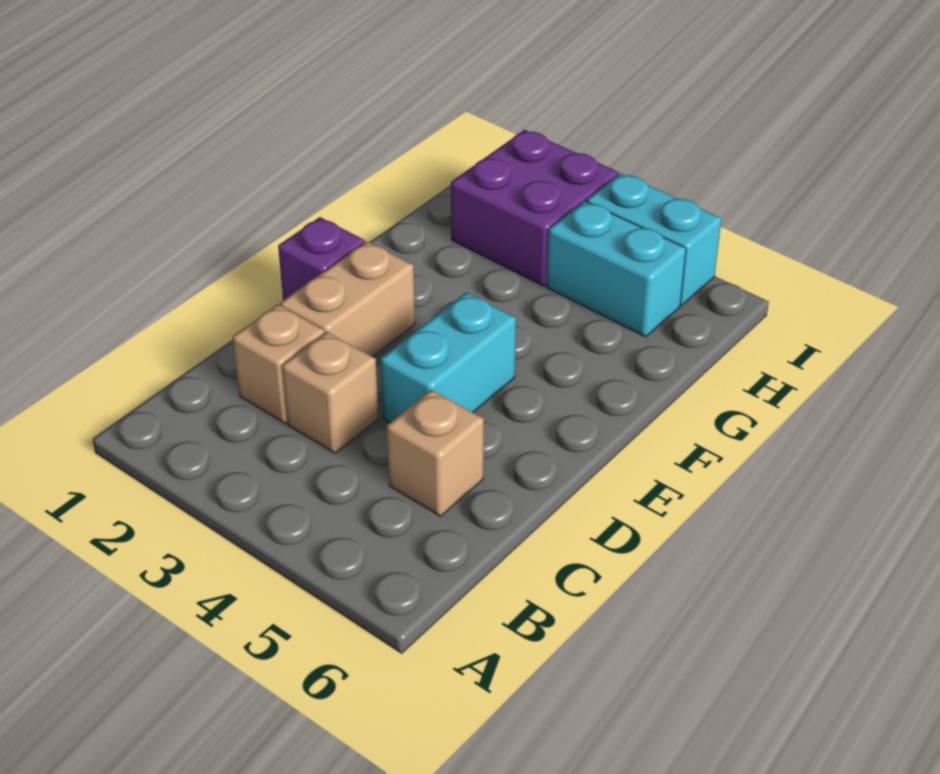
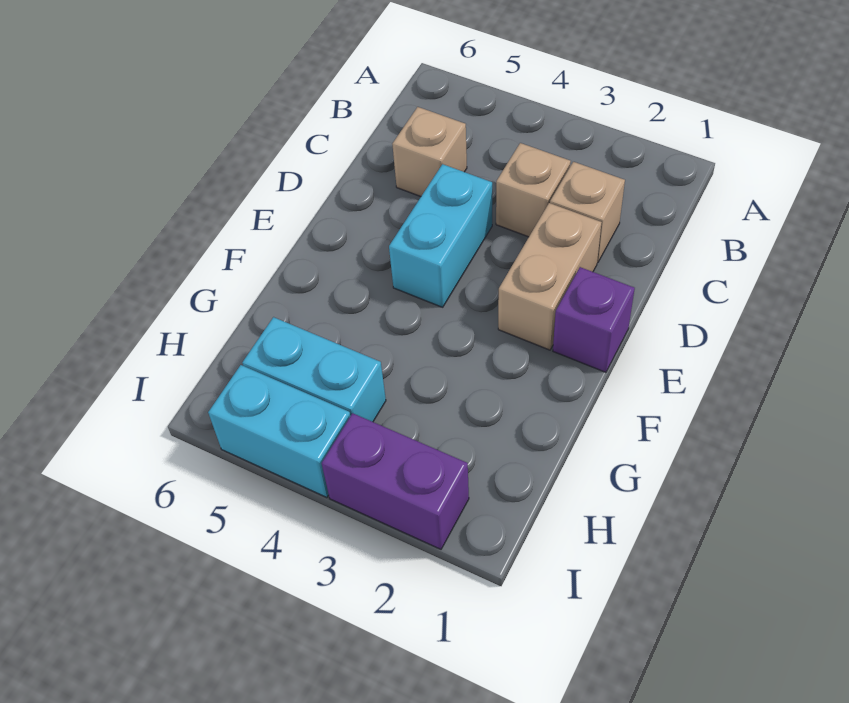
purple brick H2:I3 level 1 -> purple brick I2:I3 level 1

